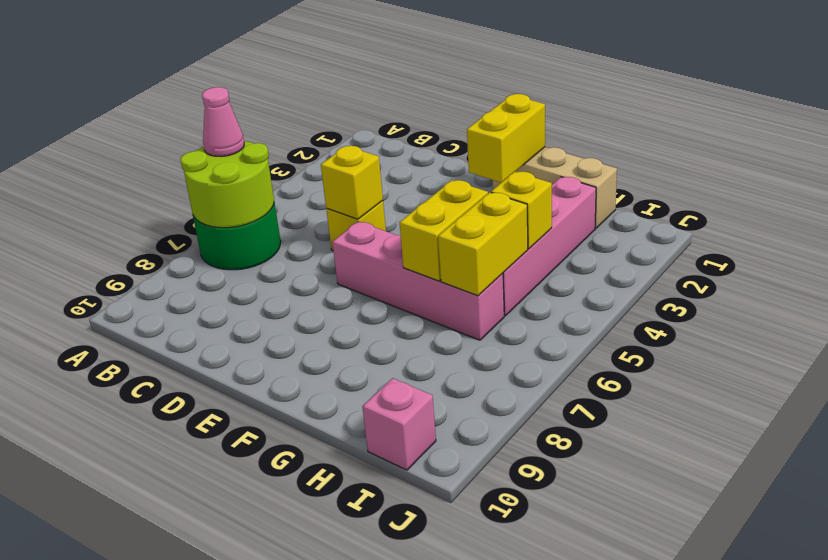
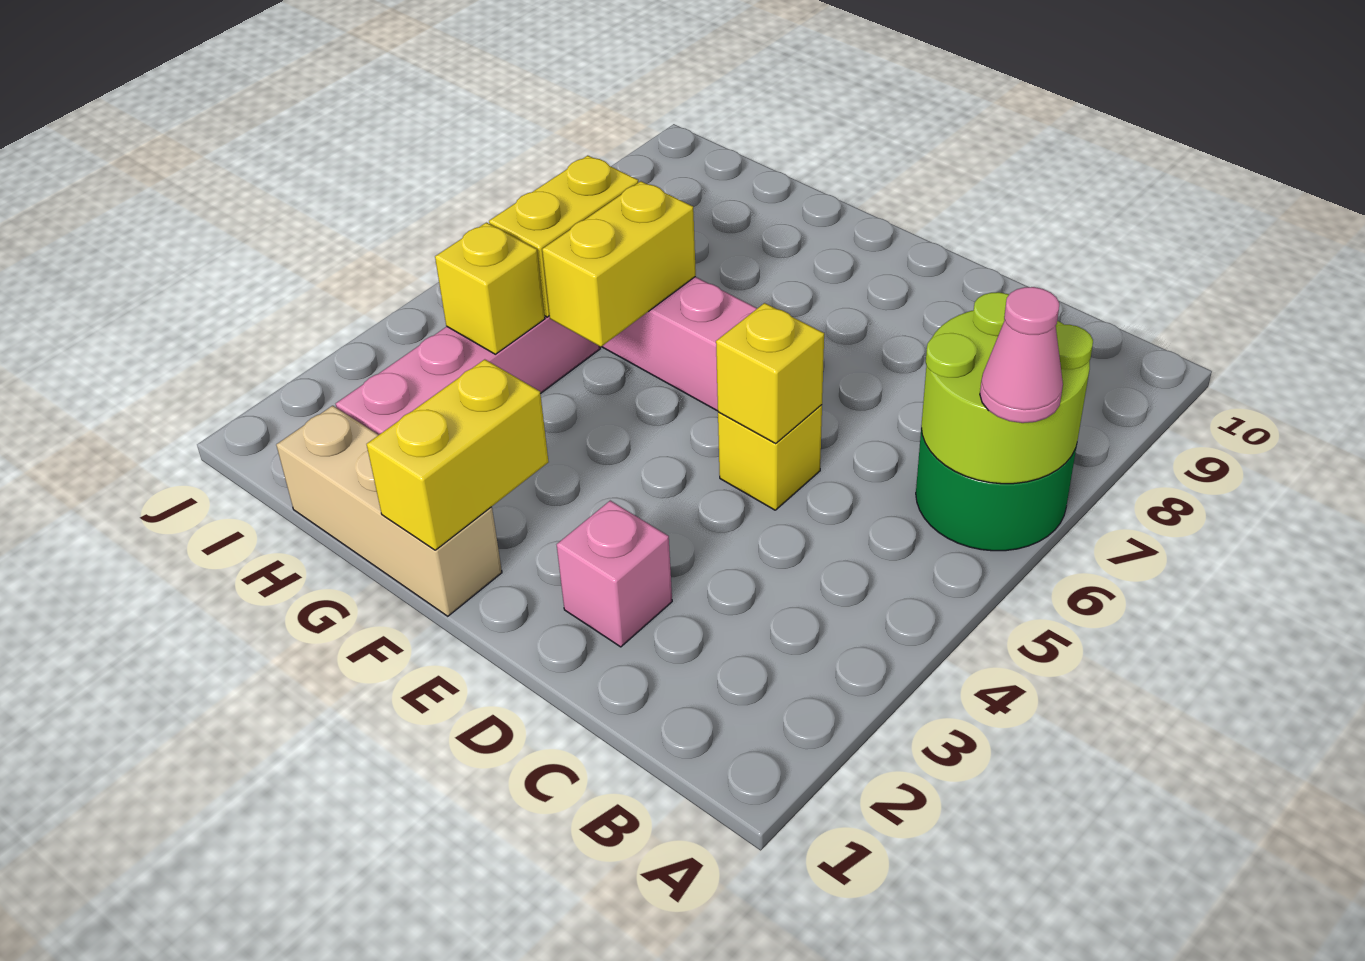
pink brick I10 level 1 -> pink brick D2 level 1

